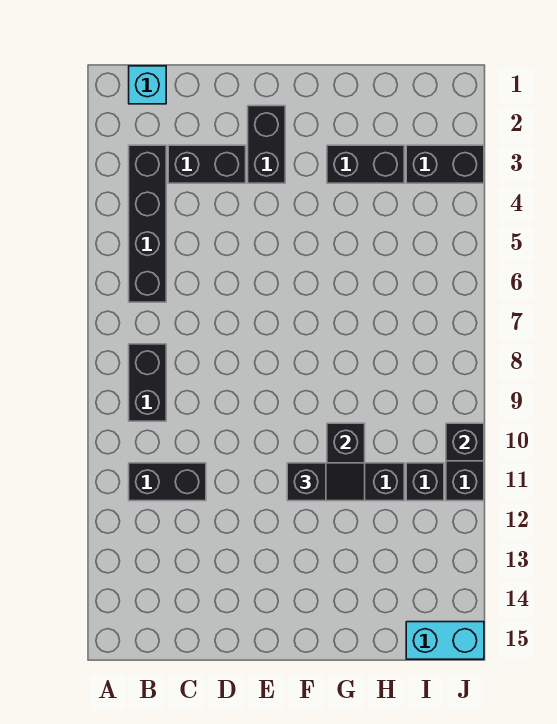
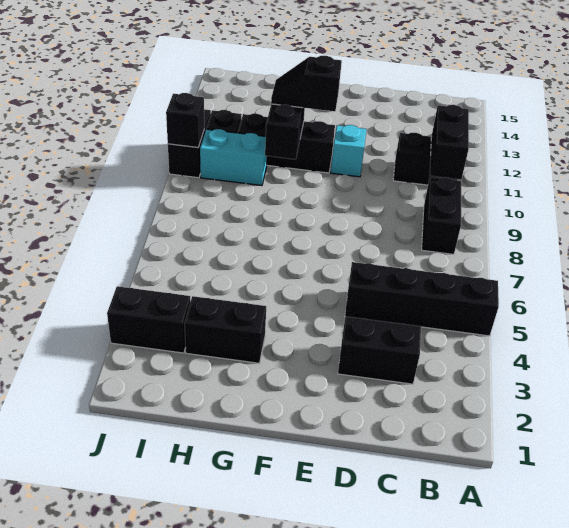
cyan brick B1 level 1 -> cyan brick E11 level 1
black brick B3:B6 level 1 -> black brick A5:D5 level 1
black brick E2:E3 level 1 -> black brick B10:B11 level 2
cyan brick I15:J15 level 1 -> cyan brick H10:I10 level 1

